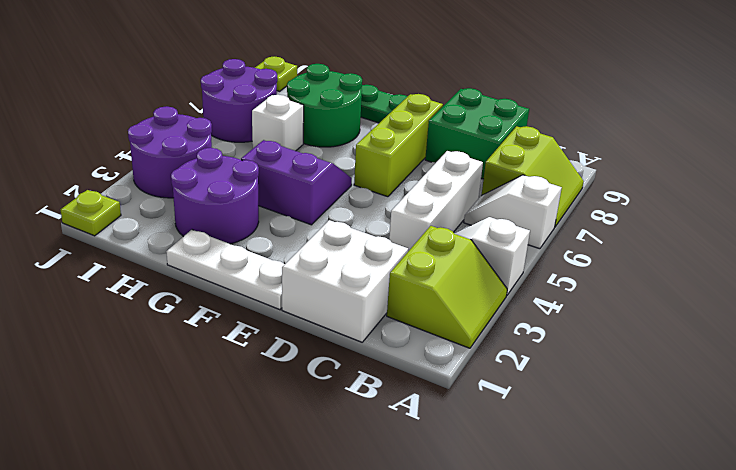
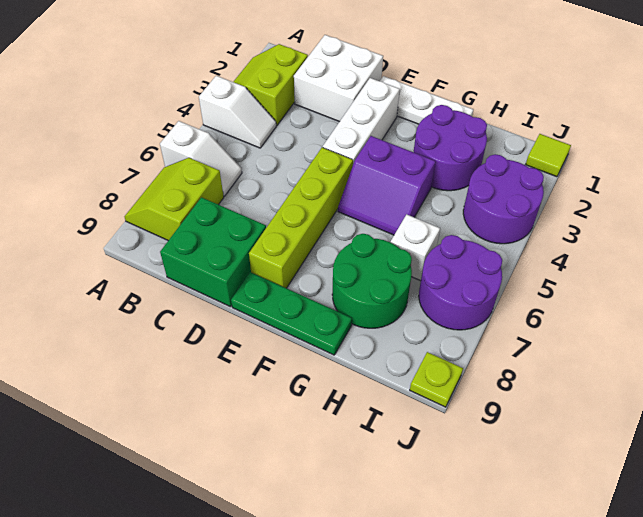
white brick C4:C6 level 1 -> white brick E2:E4 level 1
lime brick E6:E8 level 1 -> lime brick E5:E8 level 1
lime plate J1 level 1 -> lime tile J1 level 1

